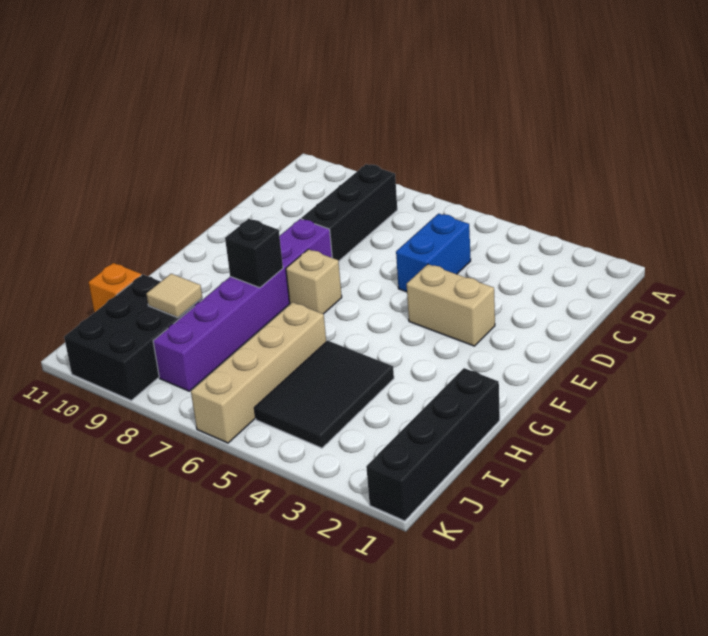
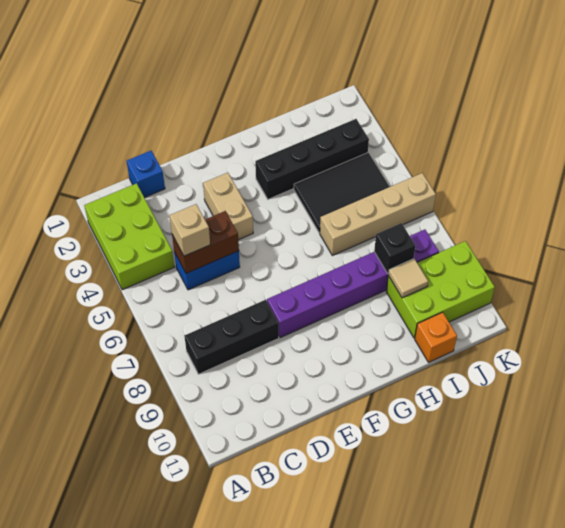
none -> lime brick A2:B4 level 1
none -> blue brick C1 level 1
none -> brown brick C5:D5 level 2
tan brick F7 level 1 -> tan brick C5 level 3
black brick G8 level 2 -> black brick I8 level 2
black brick H1:K1 level 1 -> black brick G3:J3 level 1
black brick I9:K10 level 1 -> lime brick I9:K10 level 1

